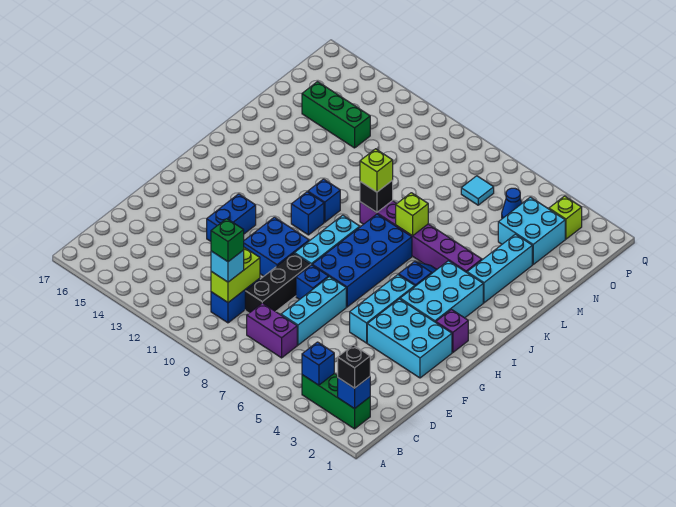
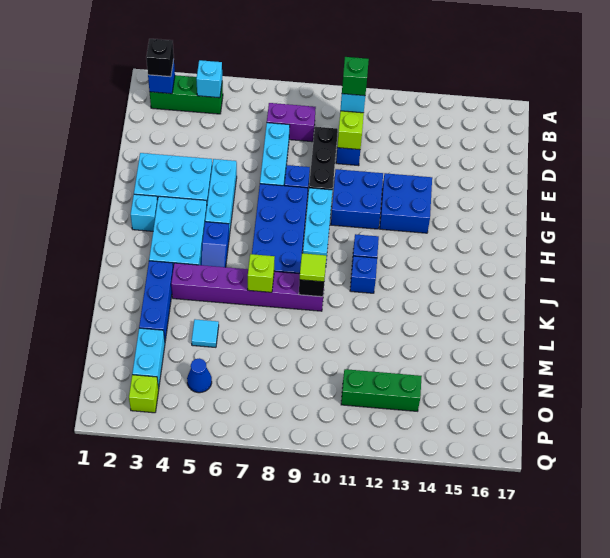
blue brick B4 level 2 -> cyan brick B4 level 2
blue brick F13:G13 level 1 -> blue brick F12:G13 level 1
purple brick H2 level 1 -> cyan brick H2 level 1
cyan brick K3:M3 level 1 -> blue brick K3:M3 level 1
lime brick K9 level 3 -> lime tile K9 level 3
cyan brick N3:O4 level 1 -> cyan brick N3:O3 level 1
green brick N13:N15 level 1 -> green brick O11:O13 level 1
cyan tile O7 level 1 -> cyan tile M5 level 1

